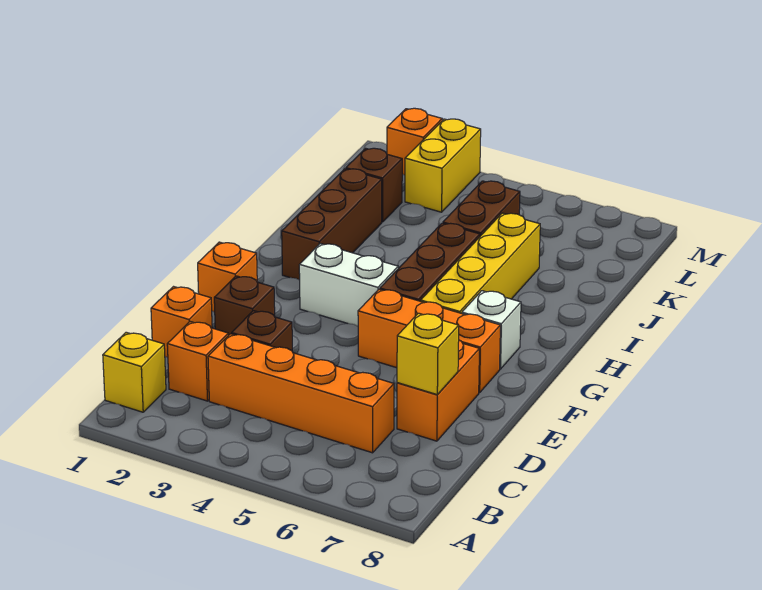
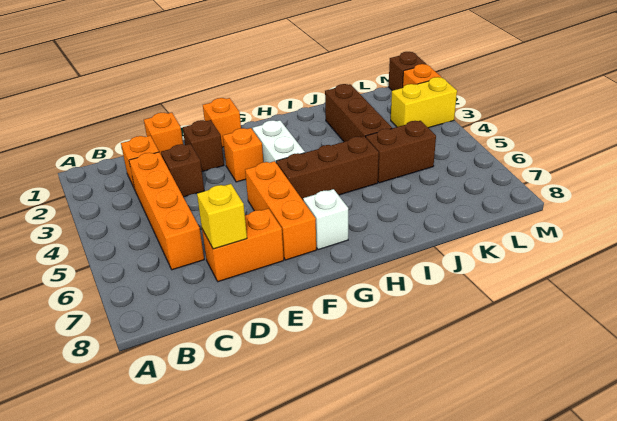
yellow brick B1 level 1 -> none
none -> orange brick F3 level 1
yellow brick G6:J6 level 1 -> none
brown brick H2:J2 level 1 -> brown brick J2:J4 level 1
brown brick K2 level 1 -> brown brick M1 level 1

